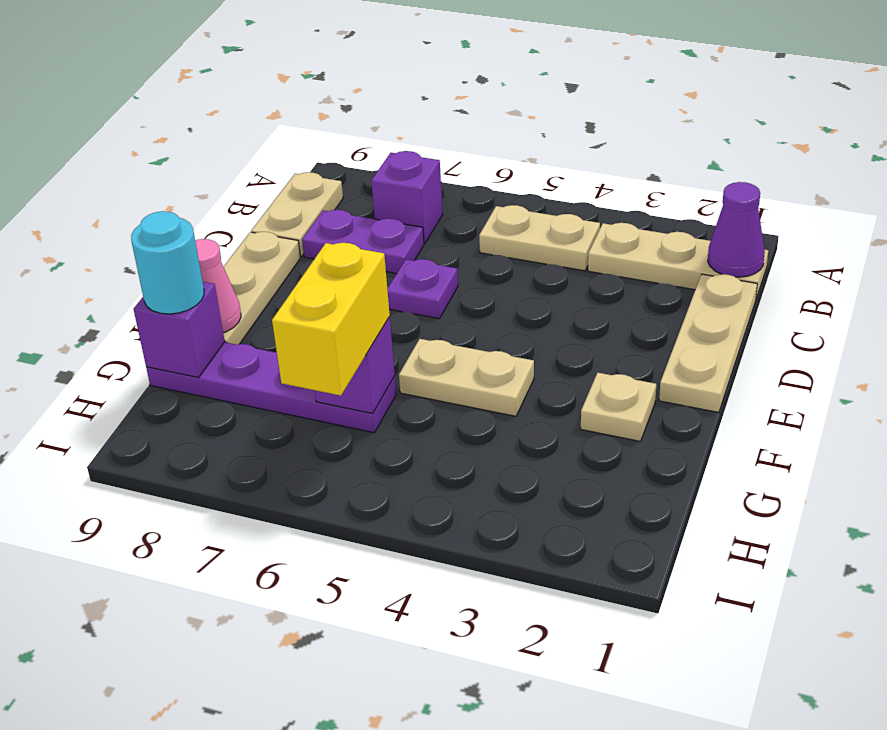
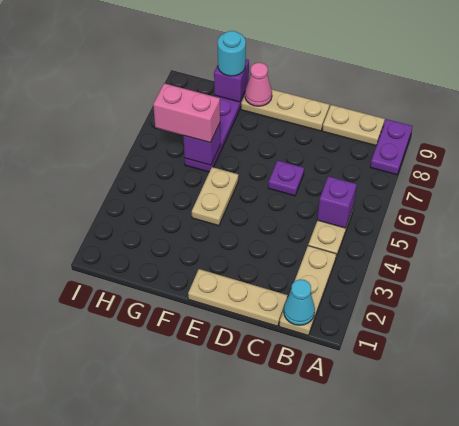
purple cone B1 level 2 -> cyan cone B1 level 2
purple brick B7 level 1 -> purple brick B5 level 2
purple plate C7:C8 level 1 -> purple plate A8:A9 level 1
tan plate F2 level 1 -> none
yellow brick G6:H6 level 3 -> pink brick G6:H6 level 3

